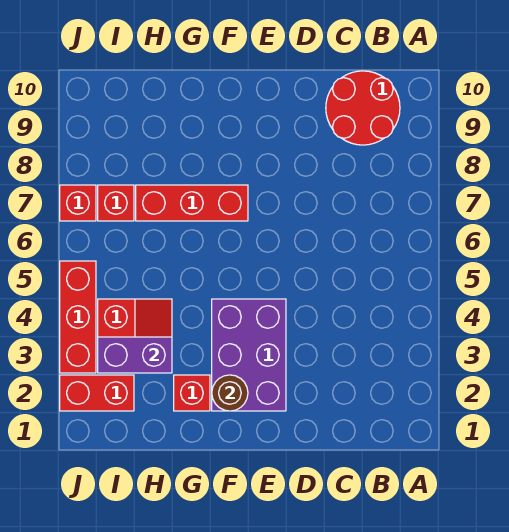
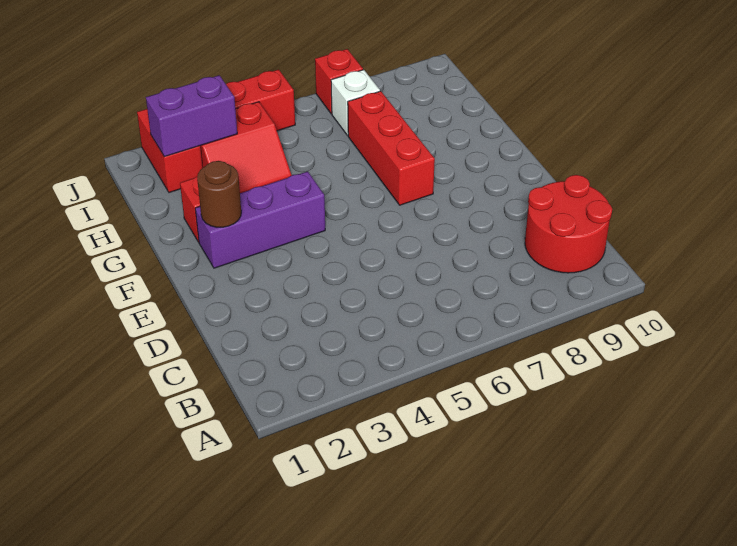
purple brick E2:F4 level 1 -> purple brick F2:F4 level 1
purple brick H3:I3 level 2 -> purple brick I2:I3 level 2
red brick I7 level 1 -> white brick I7 level 1

